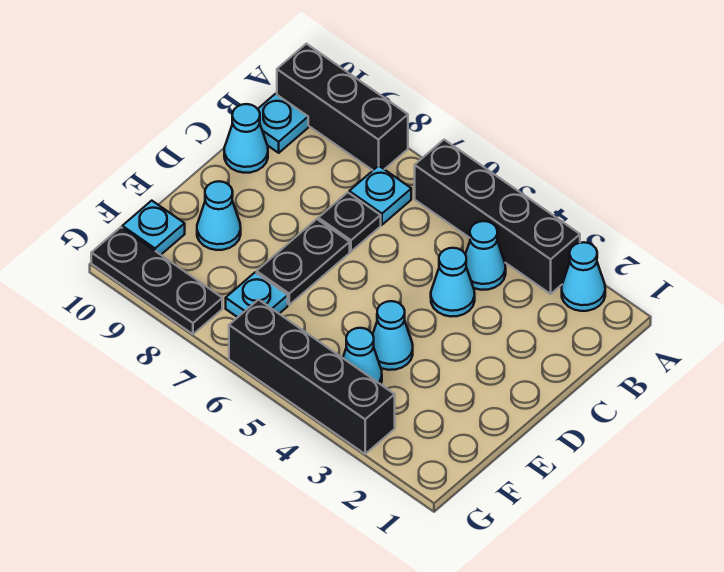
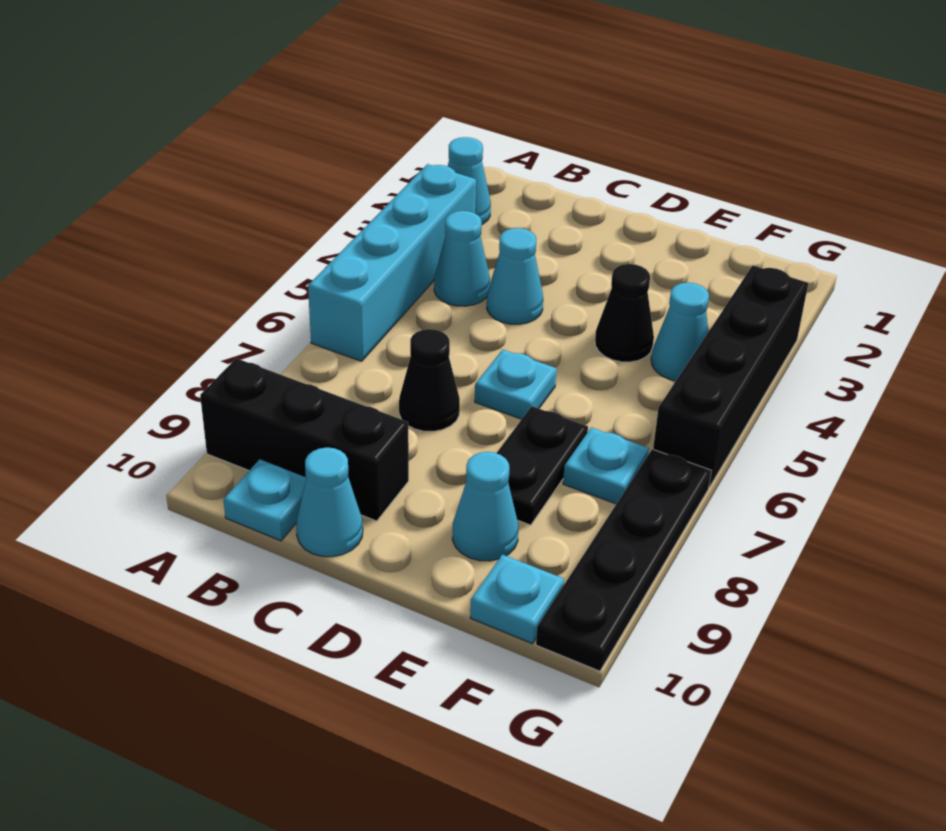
black brick A3:A6 level 1 -> cyan brick A3:A6 level 1
black brick A8:A10 level 1 -> black brick A9:C9 level 1
cyan plate B7 level 1 -> cyan plate D6 level 1
black plate C7 level 1 -> black cone C7 level 1
black plate D7:E7 level 1 -> black plate E7:E8 level 1
cyan cone E4 level 1 -> black cone E4 level 1
black plate G8:G10 level 1 -> black plate G7:G10 level 1

